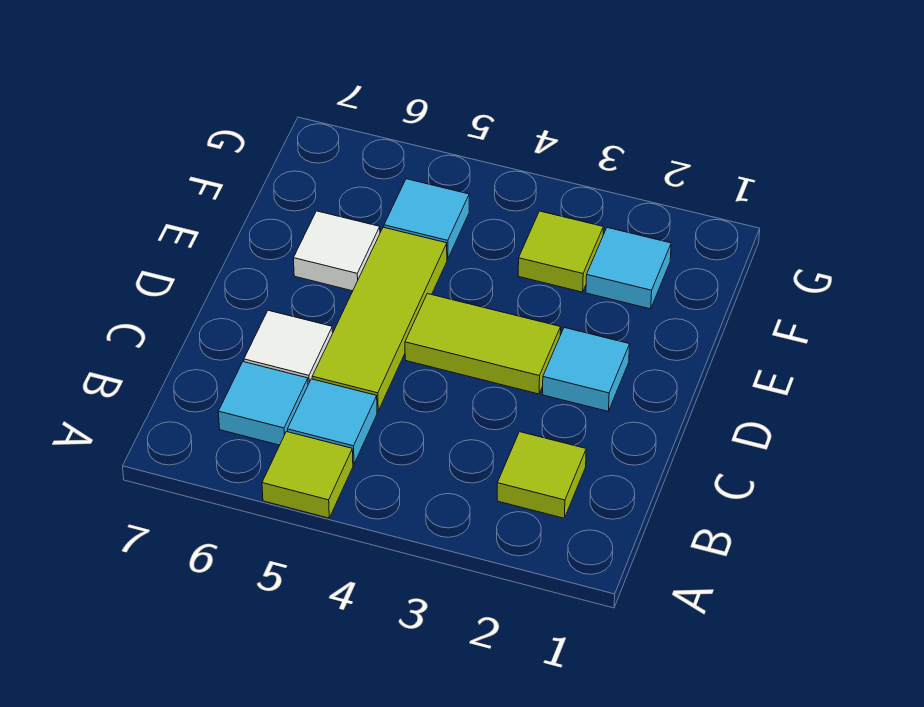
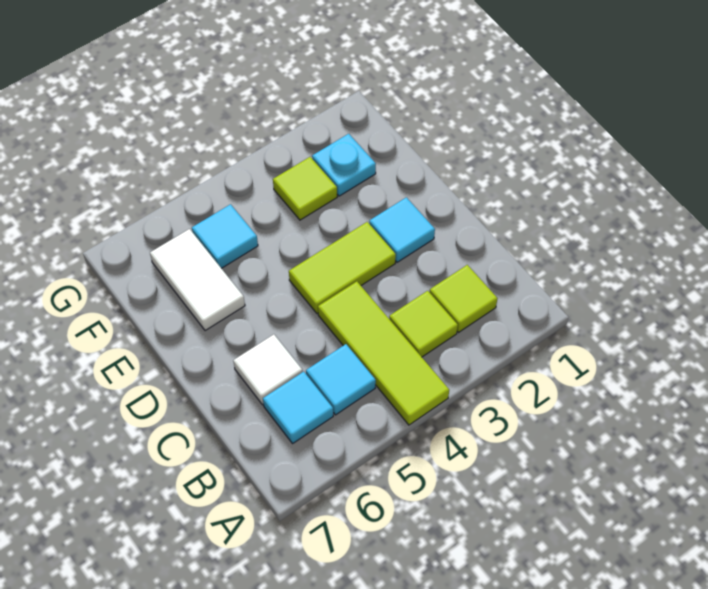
lime tile A5 level 1 -> lime tile B3 level 1
lime tile C5:E5 level 1 -> lime tile A4:C4 level 1
white tile E6 level 1 -> white tile E6:F6 level 1
cyan tile F2 level 1 -> cyan plate F2 level 1

